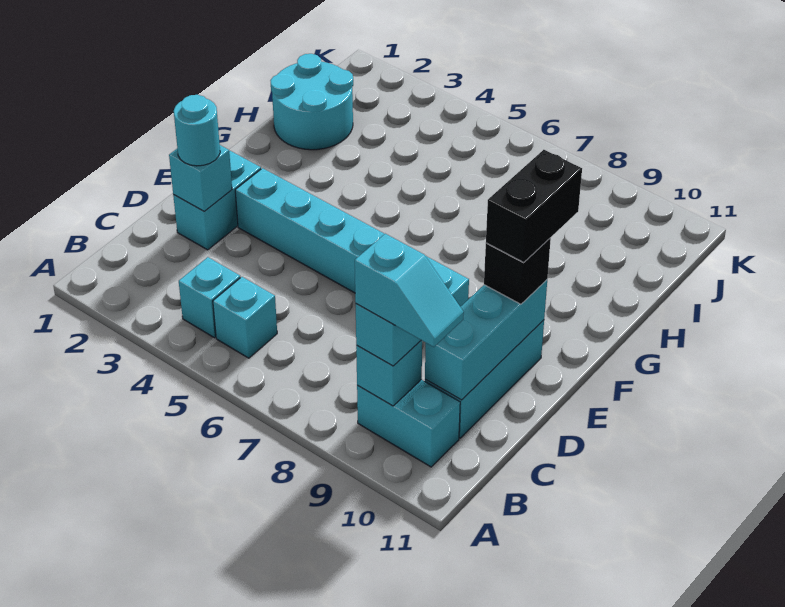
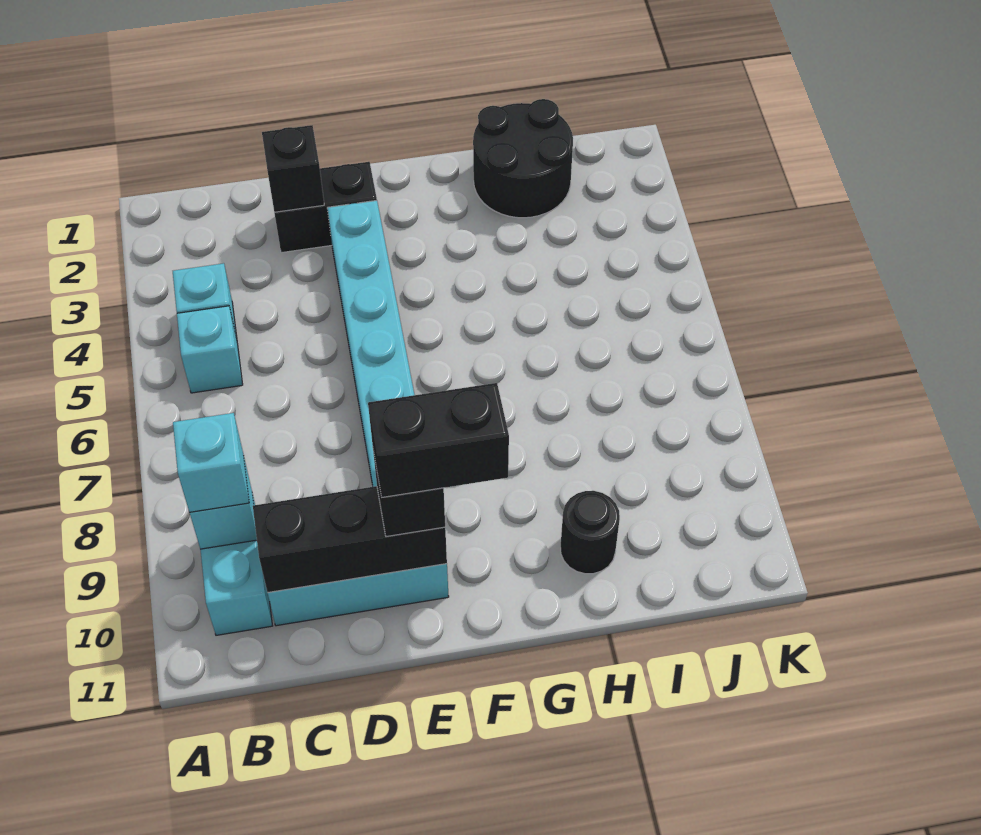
cyan slope B9:B10 level 4 top 9 -> none
cyan brick C10:E10 level 2 -> black brick C10:E10 level 2
cyan brick D2:E2 level 1 -> black brick D2:E2 level 1
cyan brick D2 level 2 -> black brick D2 level 2
cyan round brick D2 level 3 -> none
cyan round brick H1:I2 level 1 -> black round brick H1:I2 level 1
none -> black round brick H10 level 1

